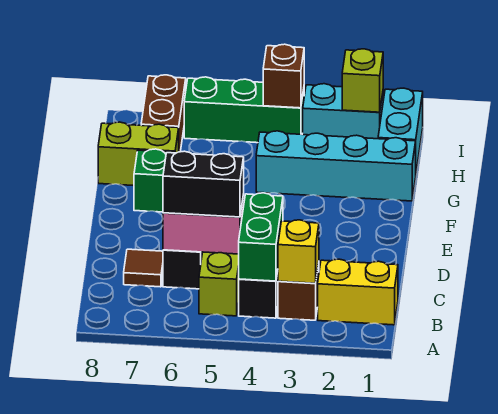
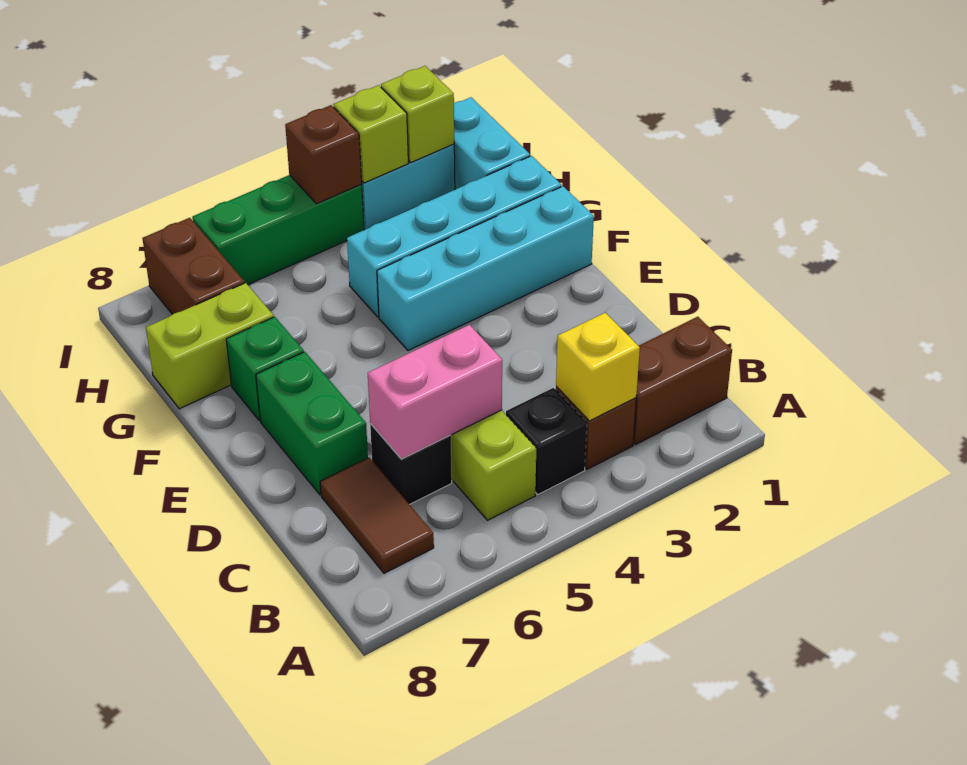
yellow brick B1:B2 level 1 -> brown brick B1:B2 level 1
green brick B4:C4 level 2 -> green brick D7:E7 level 1
black brick C5:C6 level 3 -> none
brown tile C7 level 1 -> brown tile B7:C7 level 1
none -> cyan brick F1:F4 level 1
none -> lime brick I3 level 2

